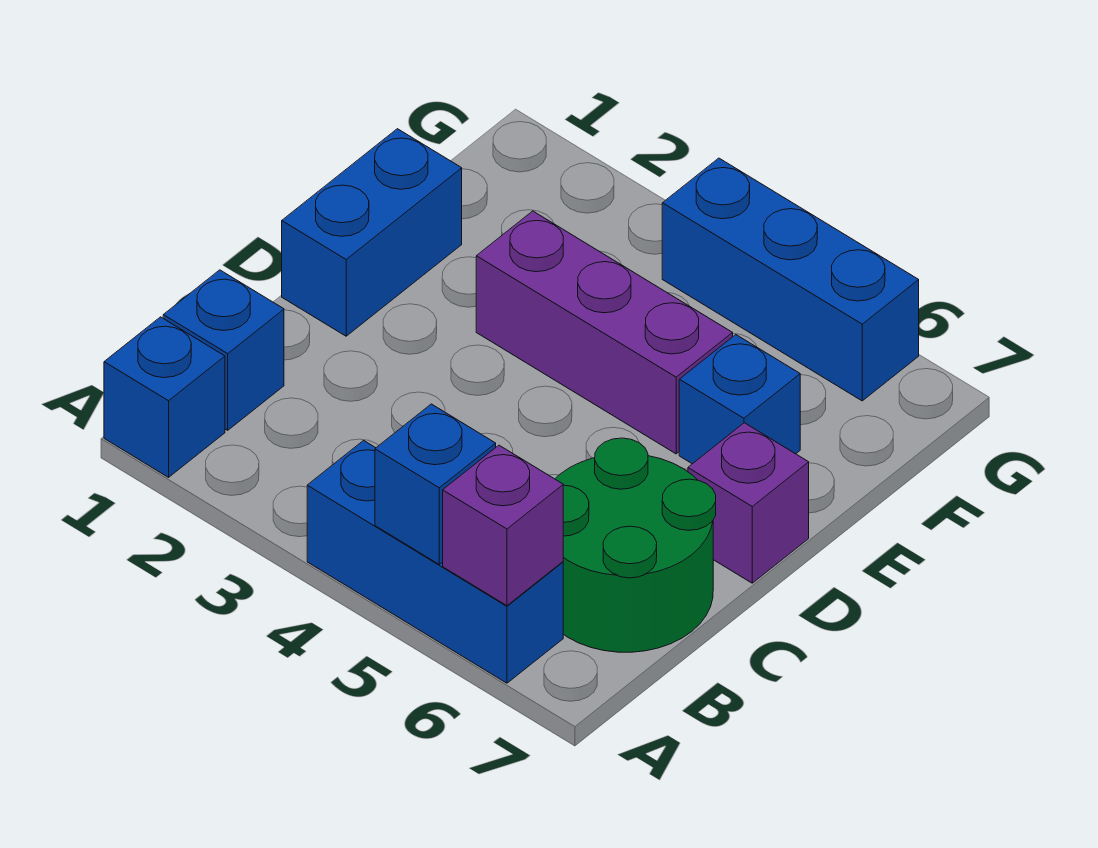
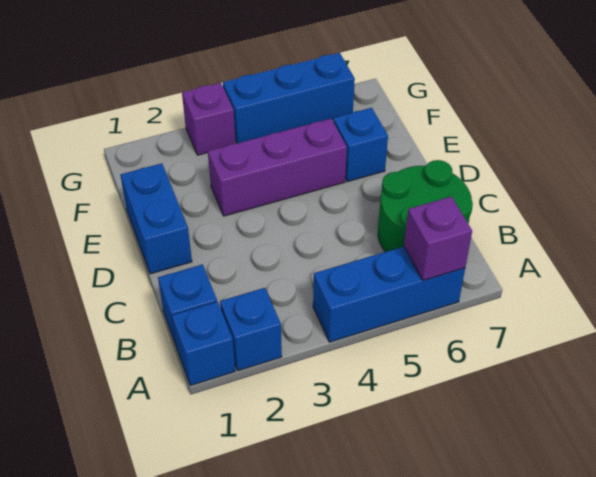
blue brick A5 level 2 -> blue brick A2 level 1
purple brick D7 level 1 -> purple brick G3 level 1

